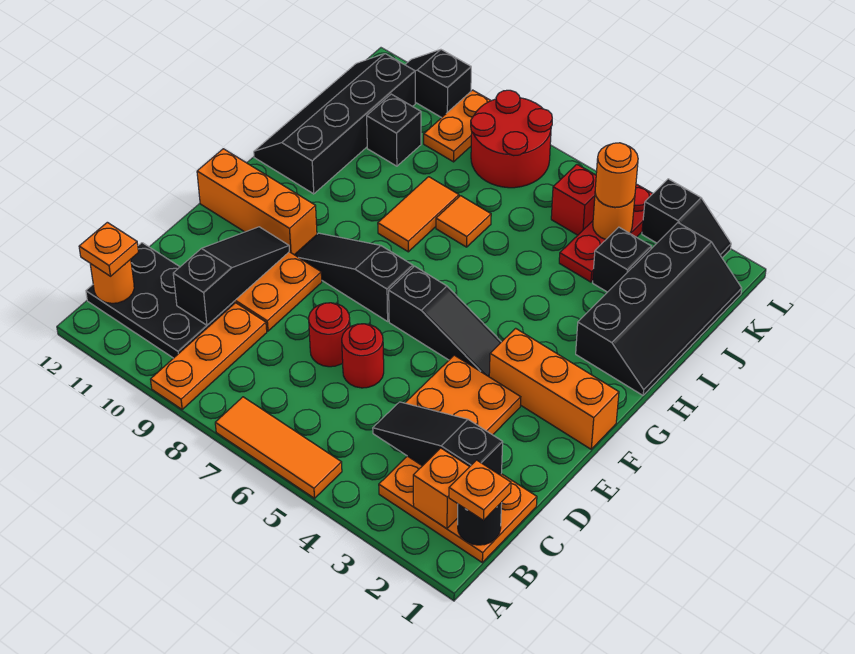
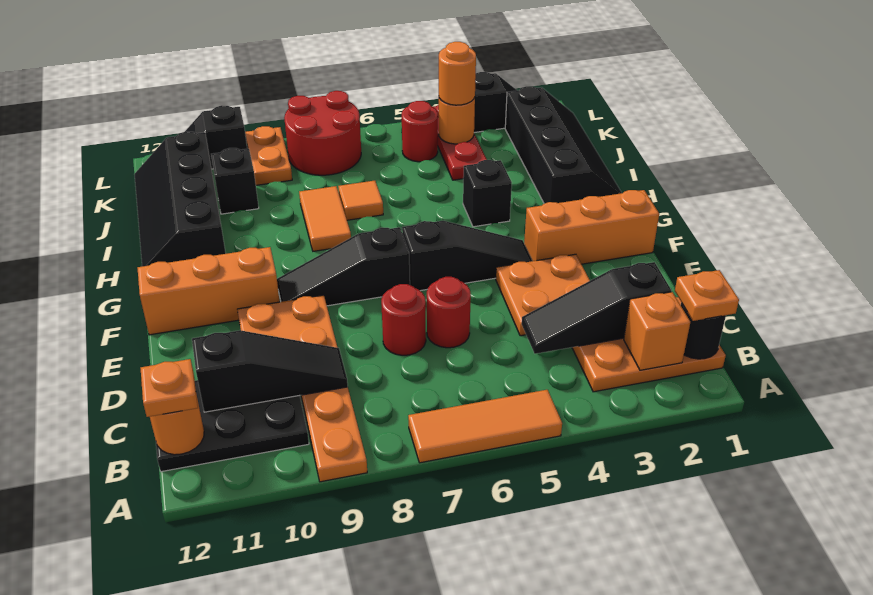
black slope C10:E10 level 2 top C -> black slope C9:C11 level 2 top 11
black brick J3 level 1 -> black brick H4 level 1
red brick K5 level 1 -> red round brick K5 level 1

